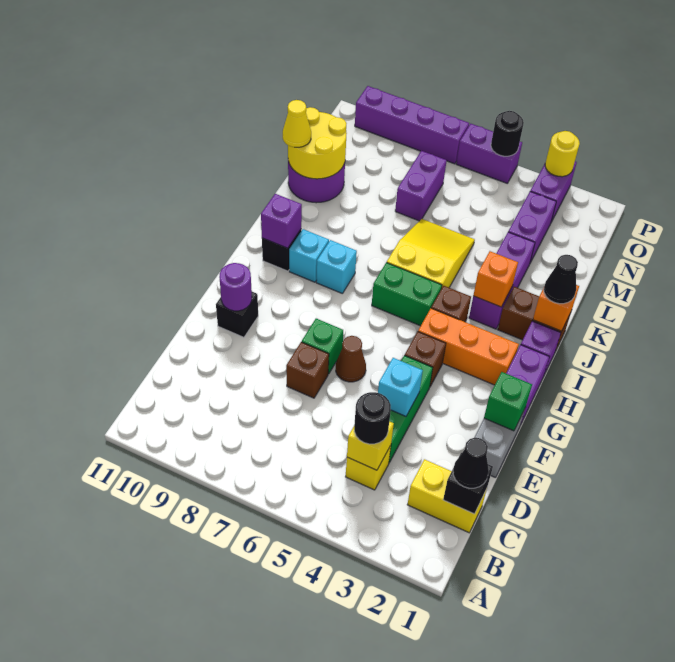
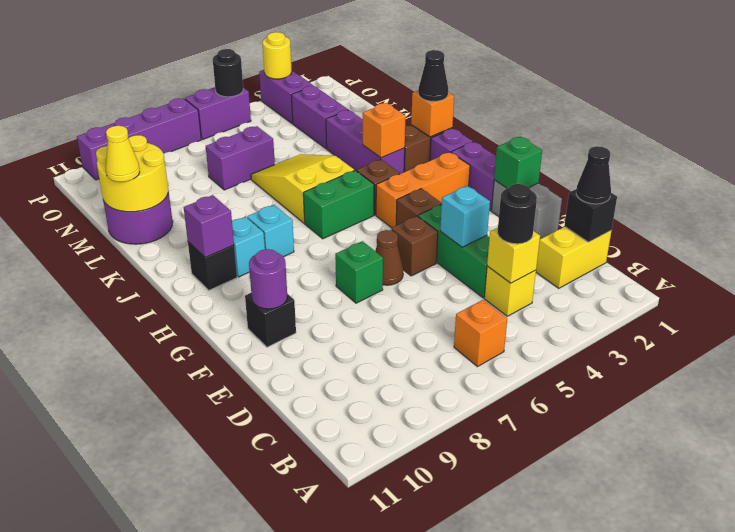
none -> orange brick B6 level 1
brown brick E7 level 1 -> brown brick F5 level 1
purple brick M7:N7 level 1 -> purple brick M6:M7 level 1

